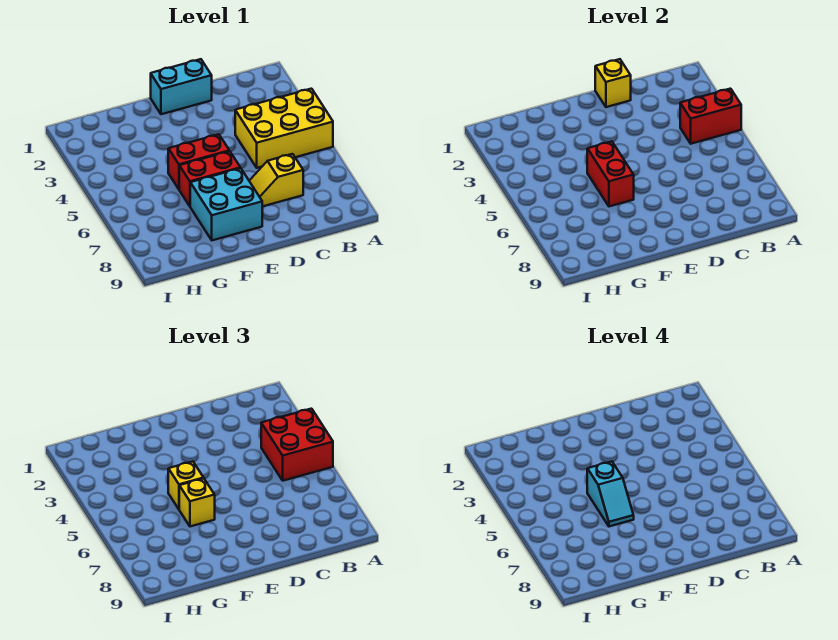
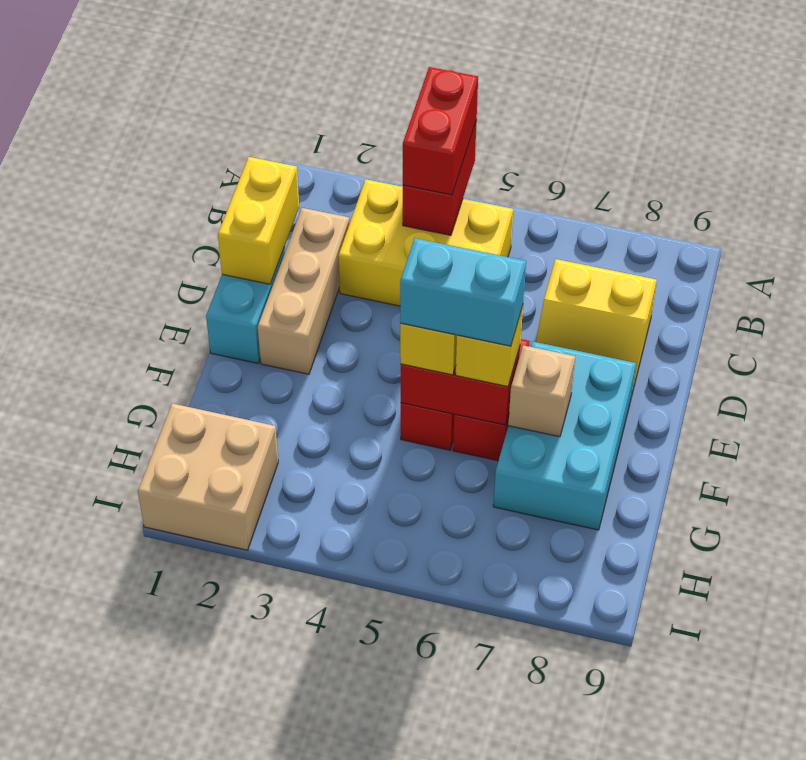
yellow brick A4:C5 level 1 -> yellow brick B3:C5 level 1
red brick A4:B5 level 3 -> red brick A4:B4 level 3
none -> tan brick C2:E2 level 1
yellow slope C7:D7 level 1 top C -> yellow slope C7:D8 level 1 top C
yellow brick D1 level 2 -> yellow brick C1:D1 level 2
cyan brick E7:F8 level 1 -> cyan brick E7:G8 level 1
cyan slope F5:F6 level 4 top 5 -> cyan brick F5:F6 level 4
none -> tan brick F7 level 2
none -> tan brick H1:I2 level 1

